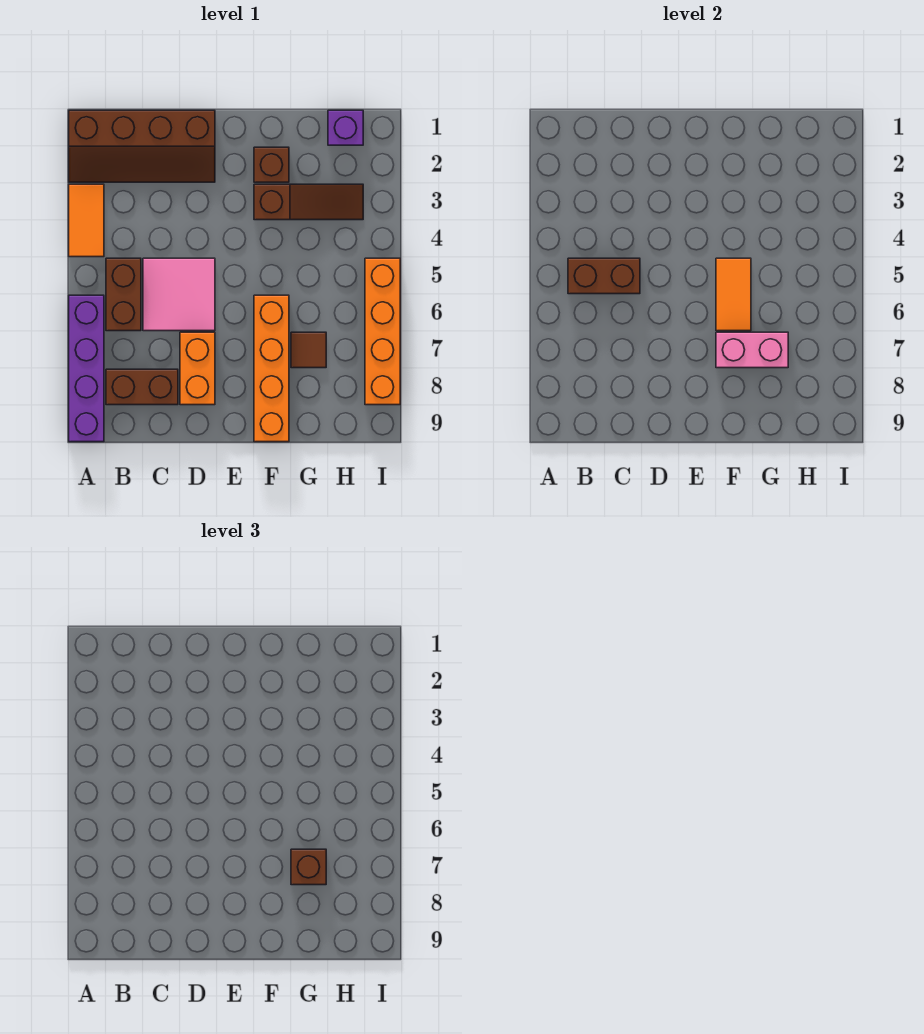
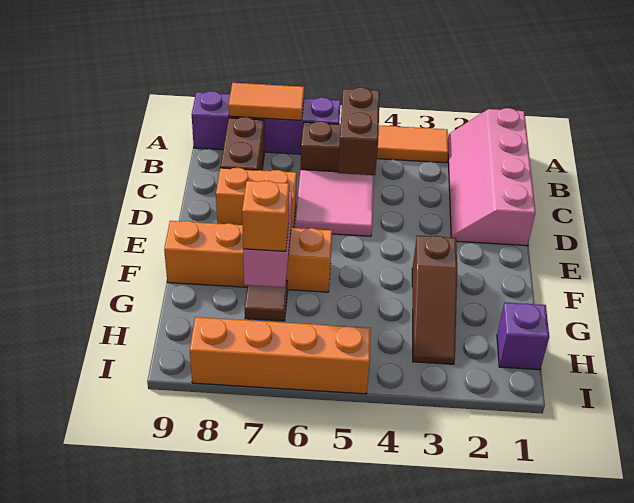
brown slope A1:D2 level 1 top 1 -> pink slope A1:D2 level 1 top 1
brown brick F2 level 1 -> none
orange tile F5:F6 level 2 -> orange tile A7:A8 level 2
brown brick G7 level 3 -> orange brick G7 level 3

